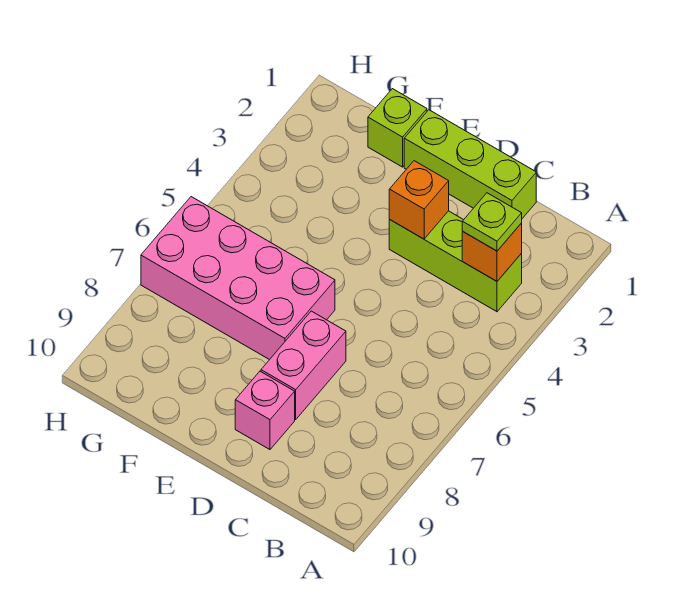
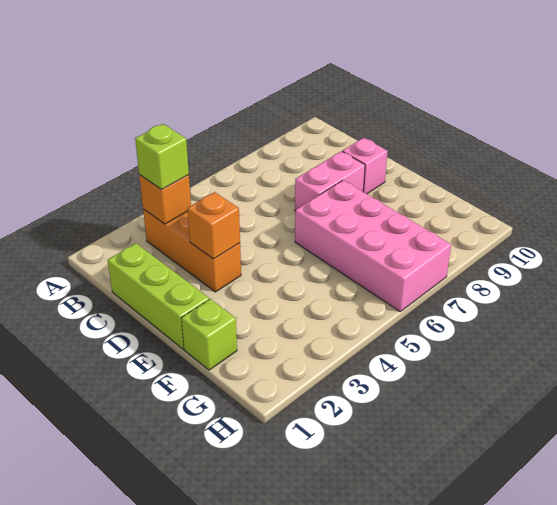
lime brick B3:D3 level 1 -> orange brick B3:D3 level 1
lime plate B3 level 3 -> lime brick B3 level 3

